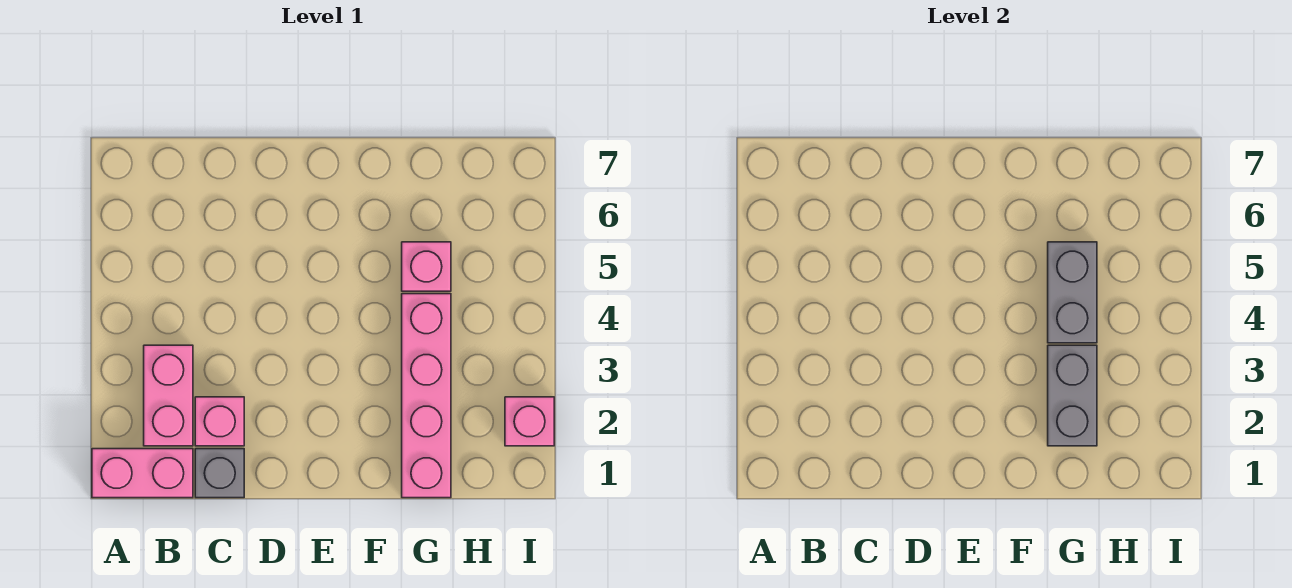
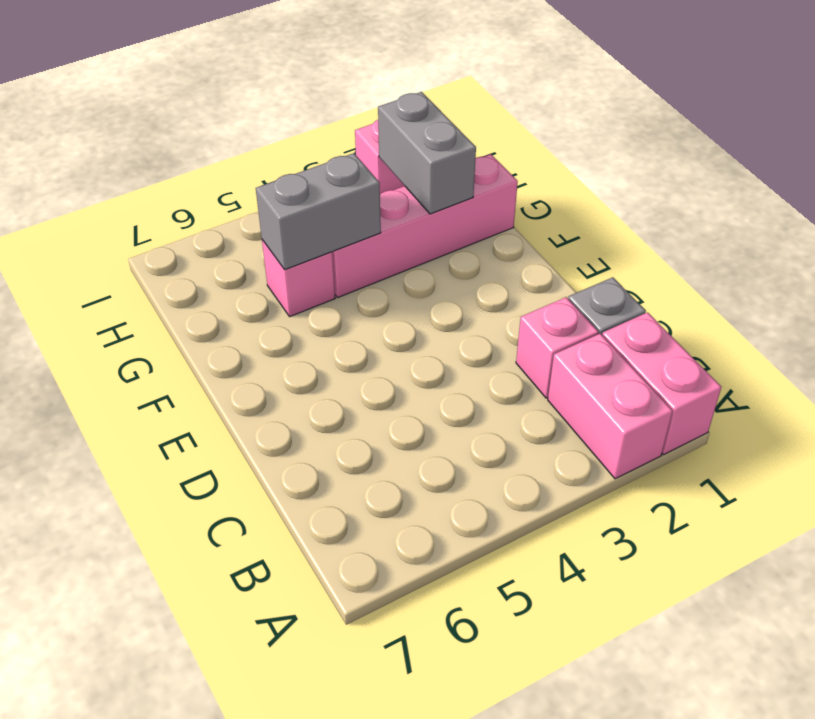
pink brick B2:B3 level 1 -> pink brick A2:B2 level 1
grey brick G2:G3 level 2 -> grey brick G2:H2 level 2

